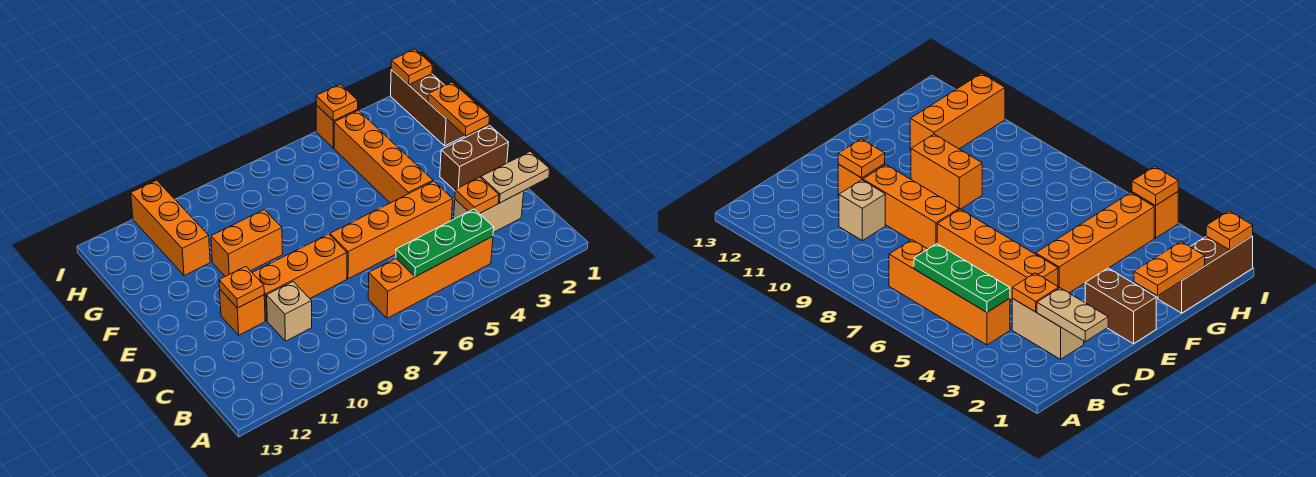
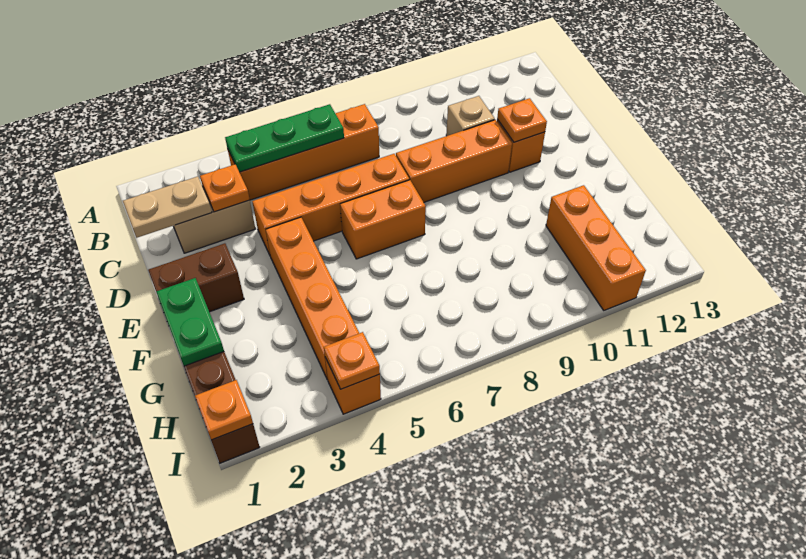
orange plate F1:G1 level 2 -> green plate F1:G1 level 2
orange brick F9:F10 level 1 -> orange brick E6:E7 level 1

